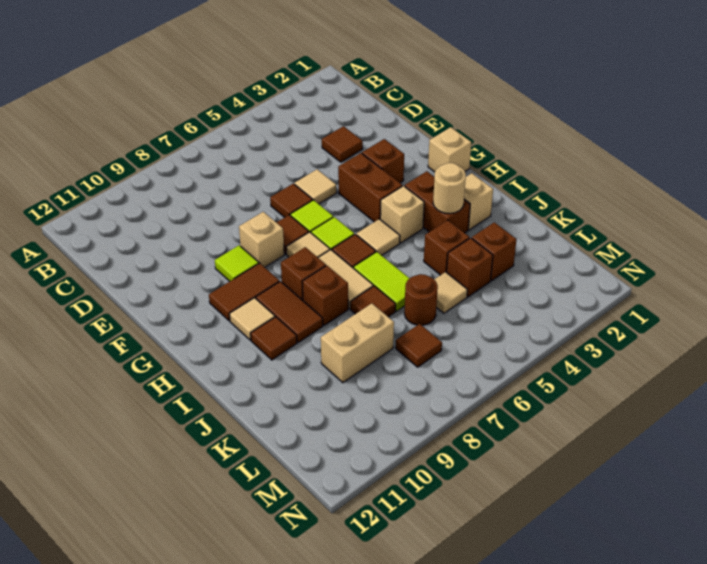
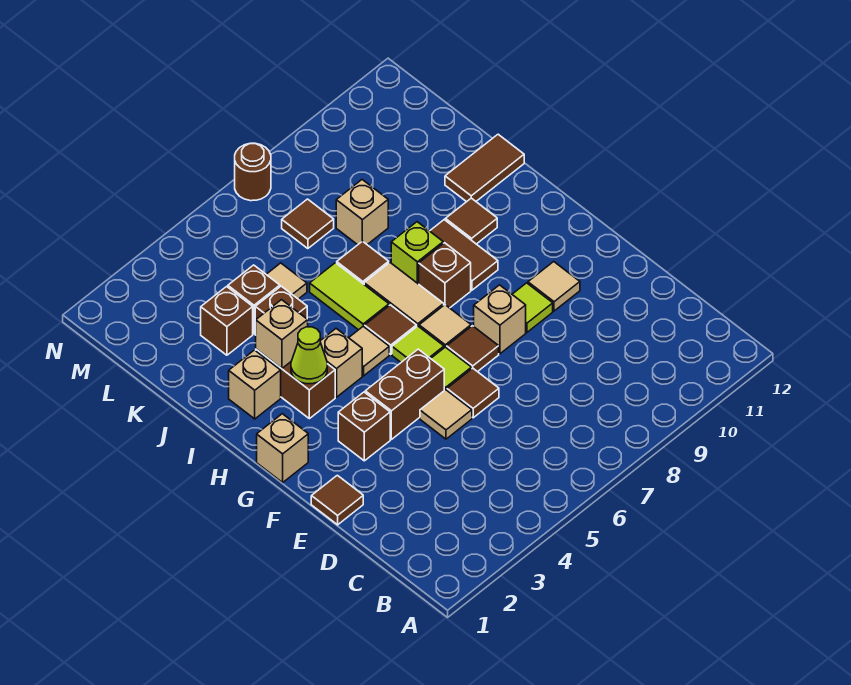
brown tile D3 level 1 -> brown tile E1 level 1
brown brick F4:G4 level 1 -> brown brick F4:F5 level 1
brown tile G9:G10 level 1 -> brown tile J11:J12 level 1
none -> lime cone H3 level 2
tan tile H10 level 1 -> tan tile F10 level 1
tan round brick I3 level 2 -> tan brick I3 level 2
brown brick I8 level 1 -> lime brick I8 level 1
brown round brick K6 level 1 -> brown round brick N7 level 1
tan brick K8:K9 level 1 -> tan brick K8 level 1

